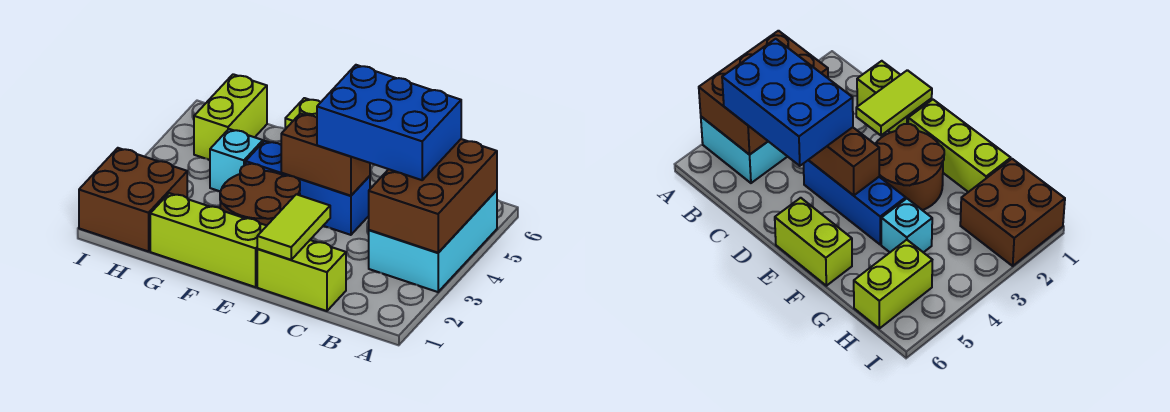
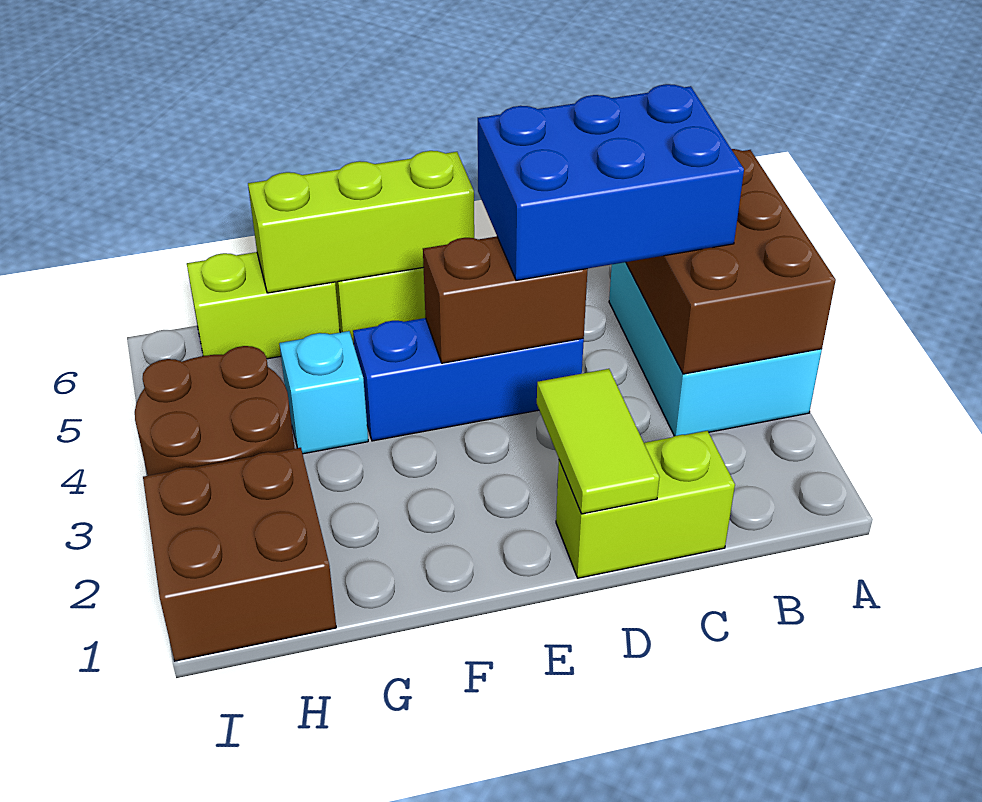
lime brick E1:G1 level 1 -> lime brick E6:G6 level 2
brown round brick E2:F3 level 1 -> brown round brick H3:I4 level 1
lime brick H5:H6 level 1 -> lime brick G6:H6 level 1

